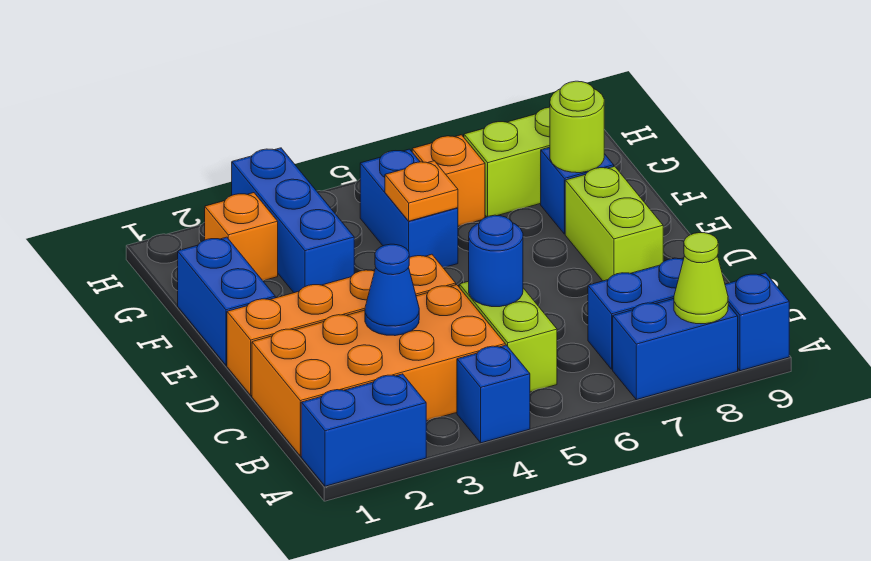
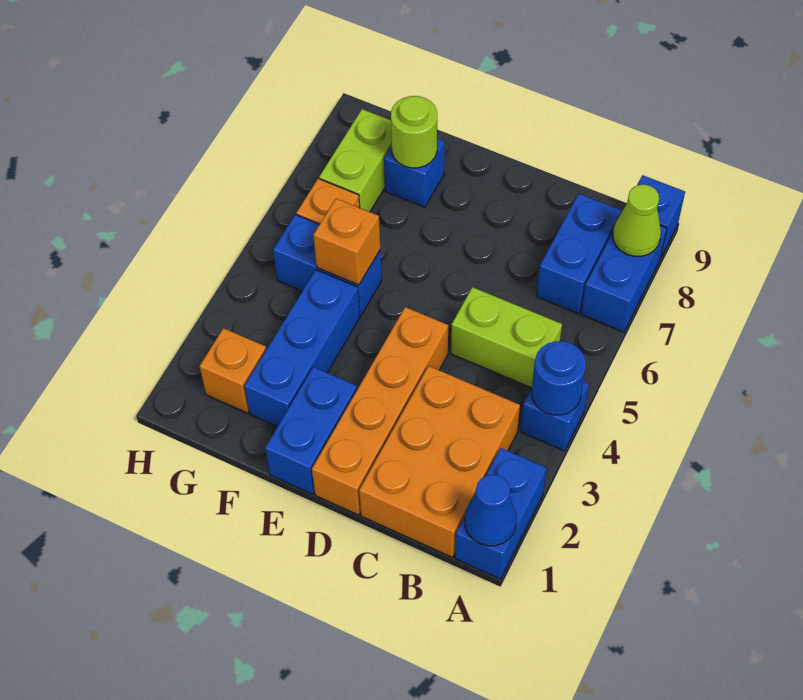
orange brick B1:C4 level 1 -> orange brick B1:C3 level 1
blue cone C3 level 2 -> blue cone A1 level 2
blue round brick C5 level 2 -> blue round brick A4 level 2
lime brick D8:E8 level 1 -> none
blue brick E1:F1 level 1 -> blue brick E1:E2 level 1
blue brick F3:H3 level 1 -> blue brick F2:F4 level 1
orange plate F5 level 2 -> orange brick F5 level 2

